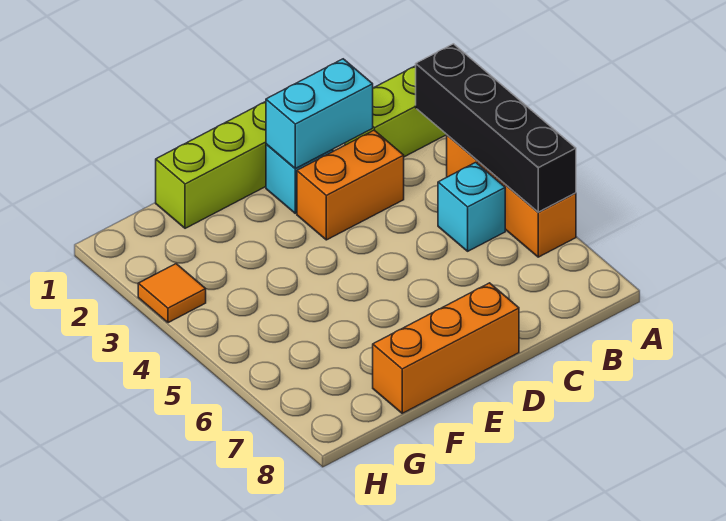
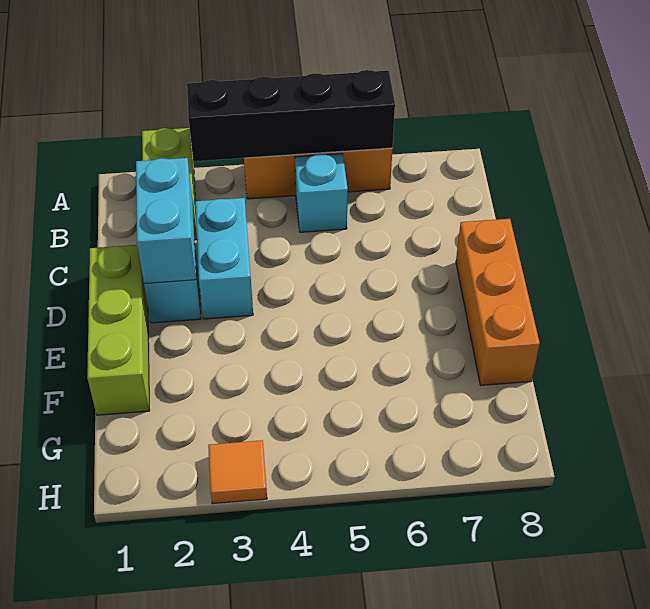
orange brick C3:D3 level 1 -> cyan brick C3:D3 level 1

